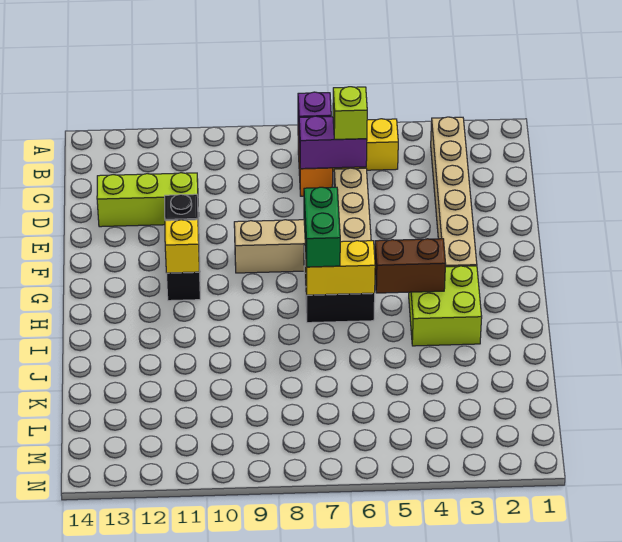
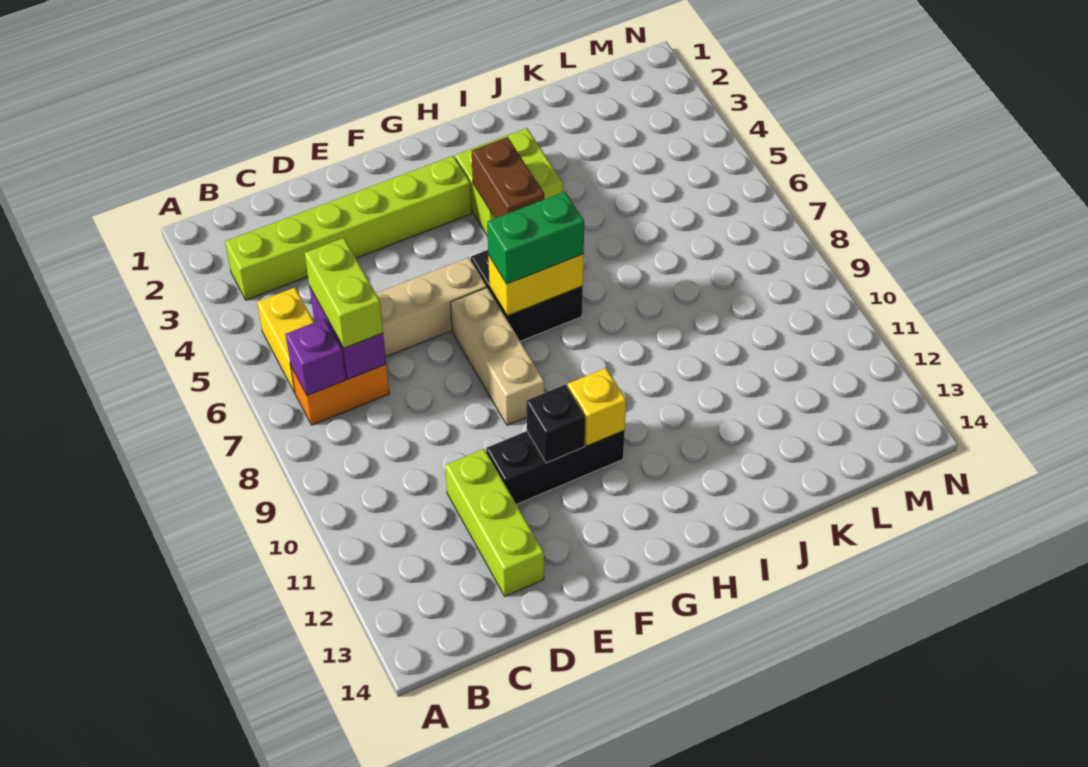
tan brick B3:G3 level 1 -> lime brick B3:G3 level 1
lime brick C6 level 3 -> lime brick C6:C7 level 3
yellow brick H6:H7 level 2 -> yellow brick G7:H7 level 2

